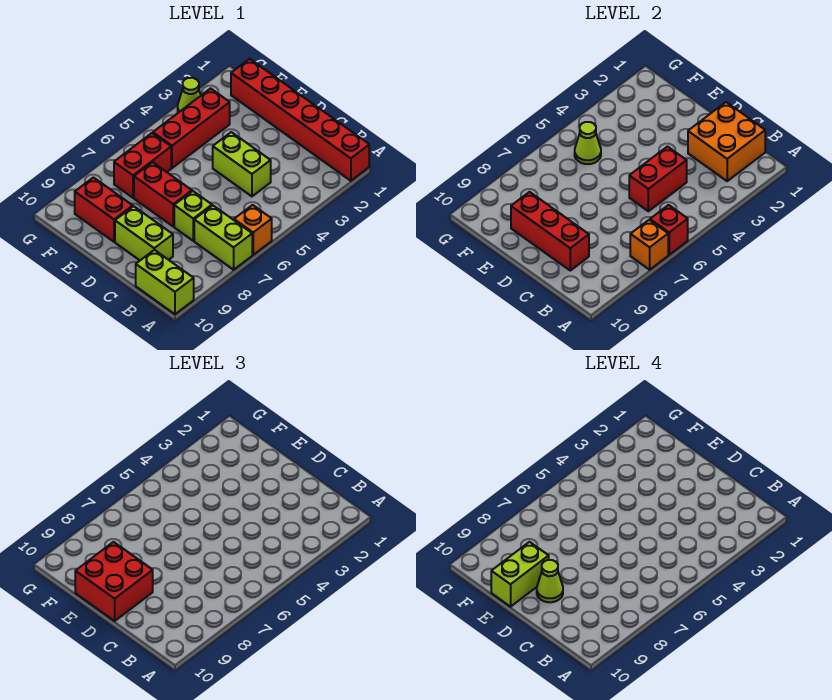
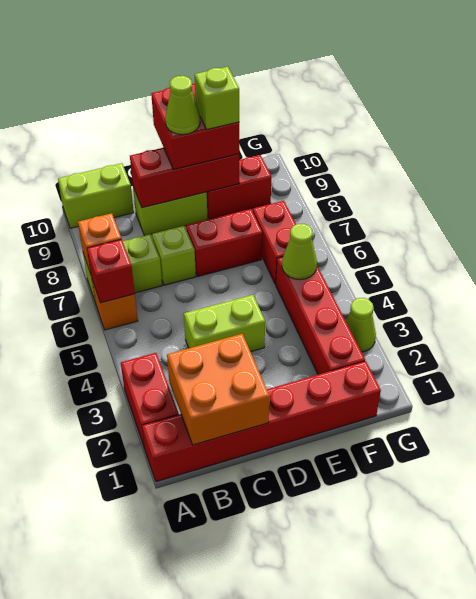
red brick C4:C5 level 2 -> red brick A2:A3 level 1
lime brick E9:E10 level 4 -> lime brick E9 level 4
red brick F3:F5 level 1 -> red brick F2:F5 level 1

